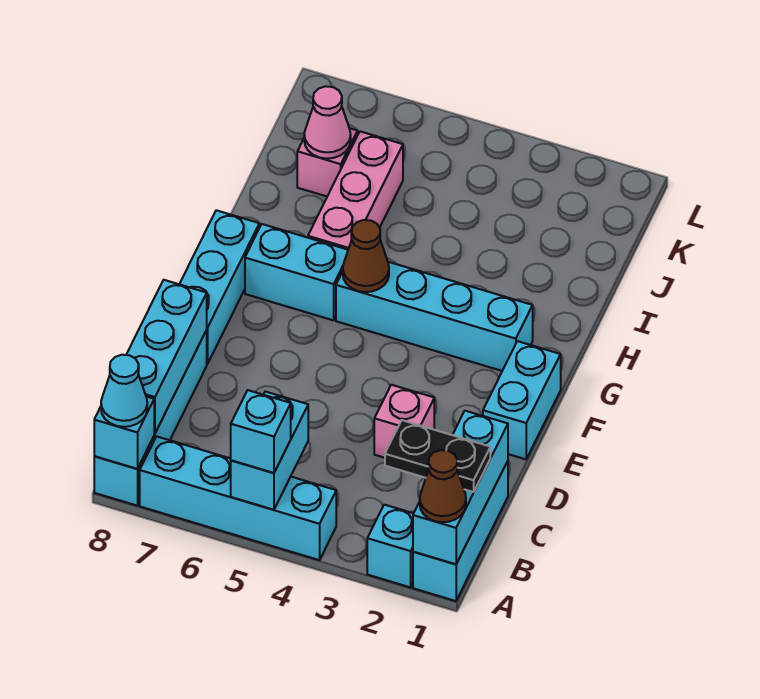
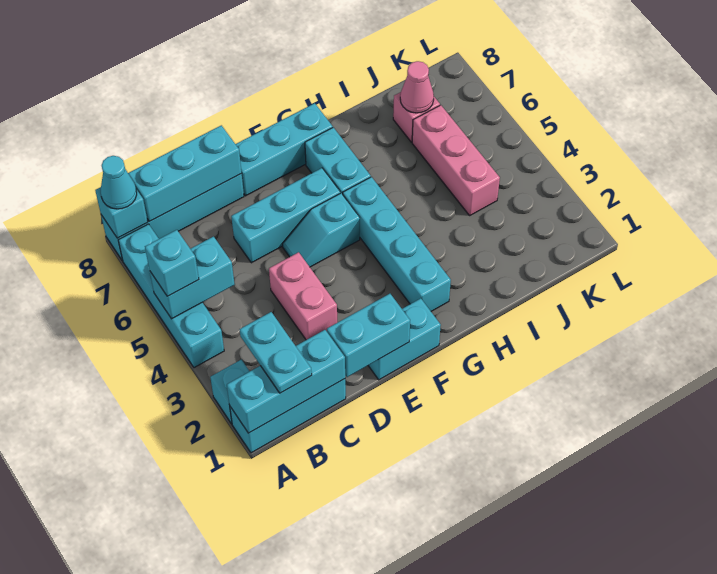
brown cone A1 level 3 -> none
black plate B1:B2 level 3 -> cyan plate B1:B2 level 3
none -> cyan brick D1:E1 level 2
pink brick D3 level 1 -> pink brick D3:D4 level 1
none -> cyan brick D6:F6 level 1
none -> cyan slope E5:F5 level 1 top F
brown cone G5 level 2 -> none
pink brick H6:J6 level 1 -> pink brick J4:J6 level 1

